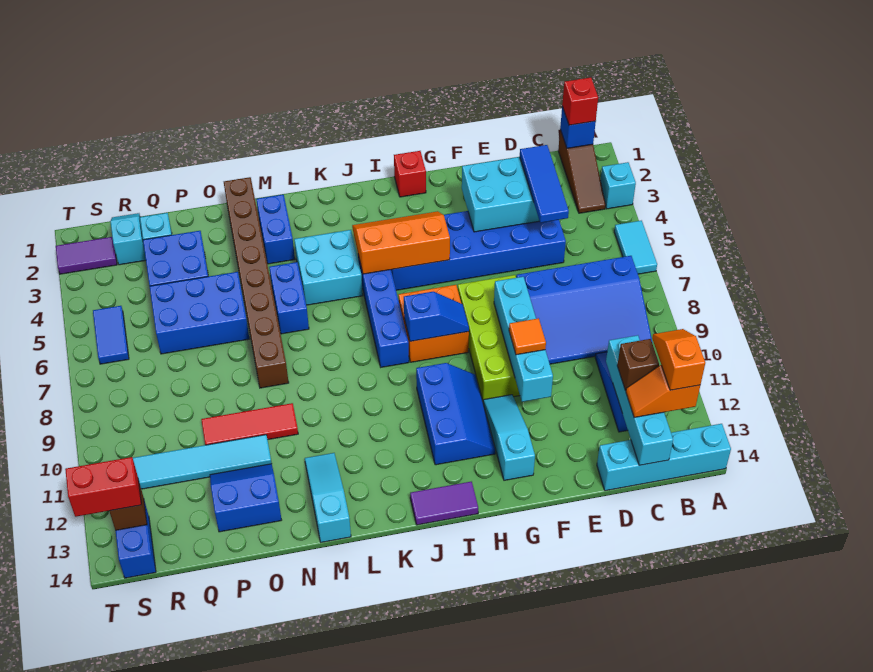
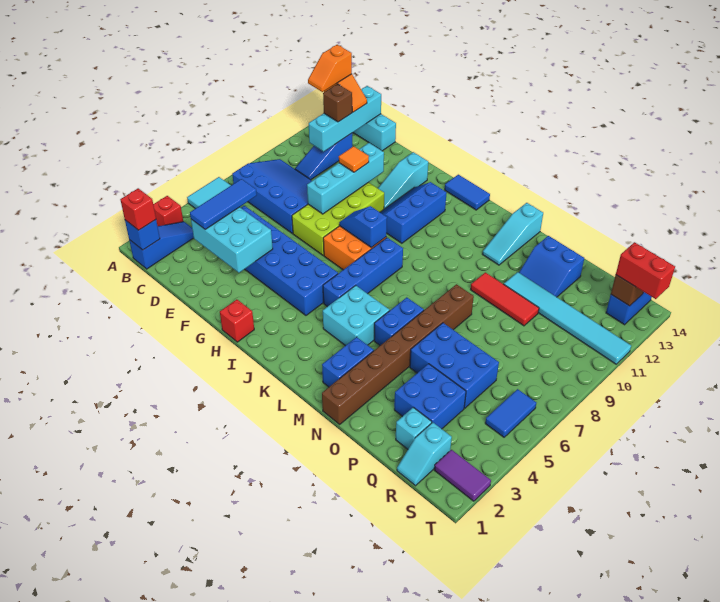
cyan brick A3 level 1 -> red brick A3 level 1
brown slope B1:B3 level 1 top 1 -> blue slope B1:B3 level 1 top 1
orange slope H4:J5 level 2 top 5 -> none
purple tile I14:J14 level 1 -> blue tile I14:J14 level 1

